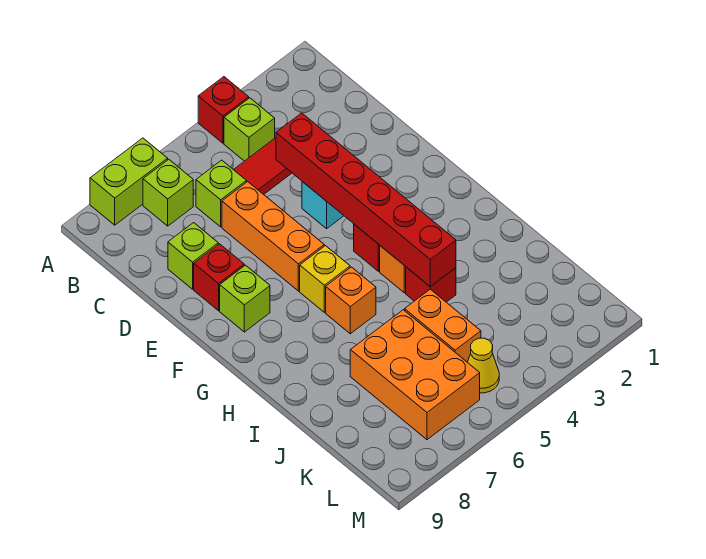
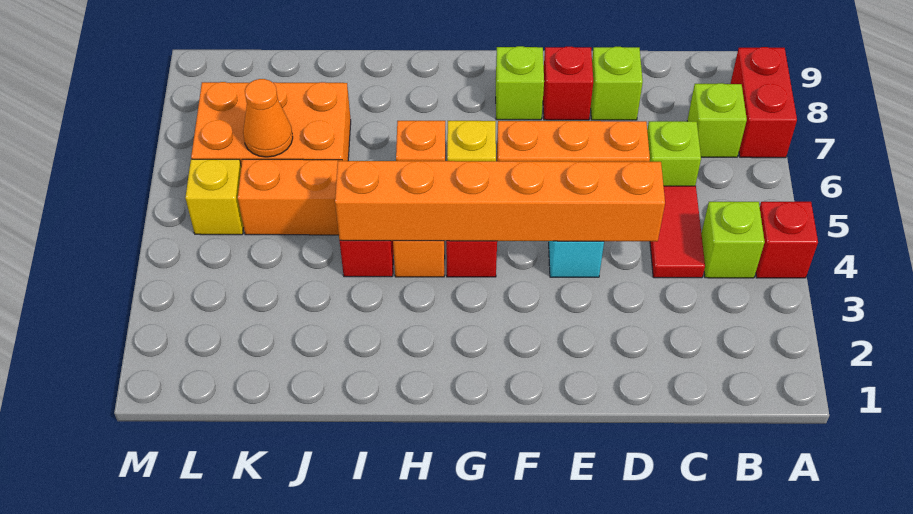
lime brick A7:A8 level 1 -> red brick A7:A8 level 1
red brick D4:I4 level 2 -> orange brick D4:I4 level 2
none -> orange cone K6 level 2
yellow cone L5 level 1 -> yellow brick L5 level 1

